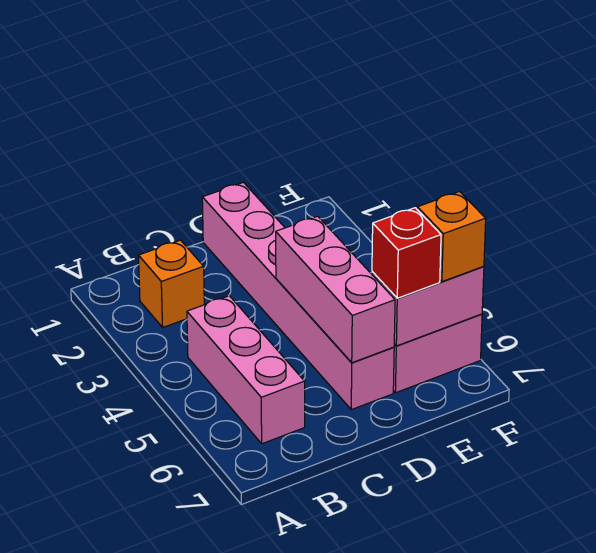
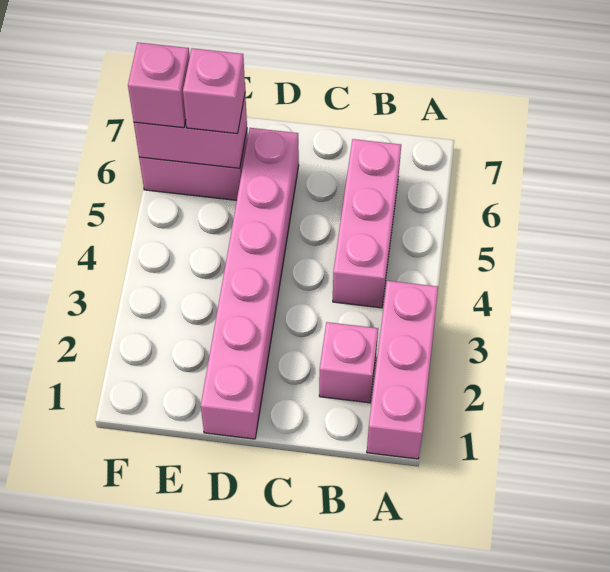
orange brick B2 level 1 -> pink brick B2 level 1
pink brick D4:D6 level 2 -> pink brick A1:A3 level 1
red brick E6 level 3 -> pink brick E6 level 3
orange brick F6 level 3 -> pink brick F6 level 3

